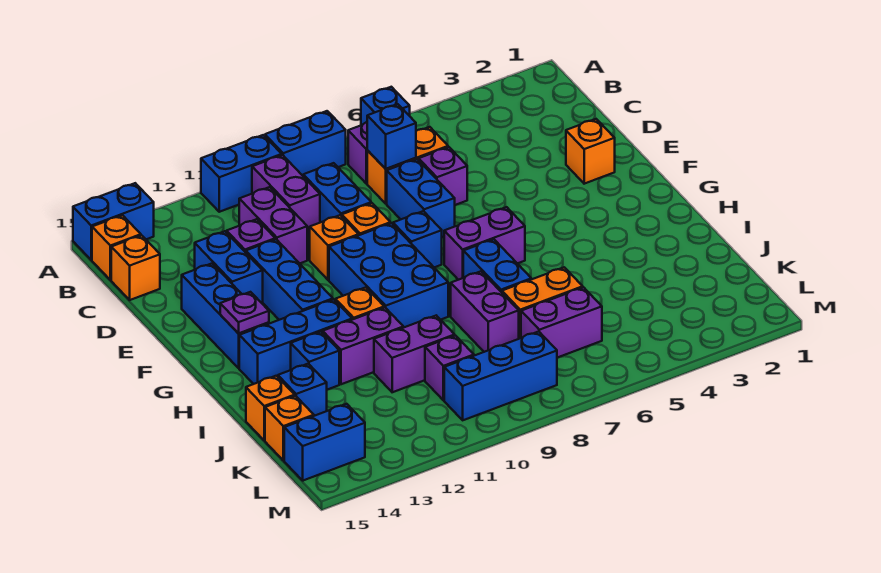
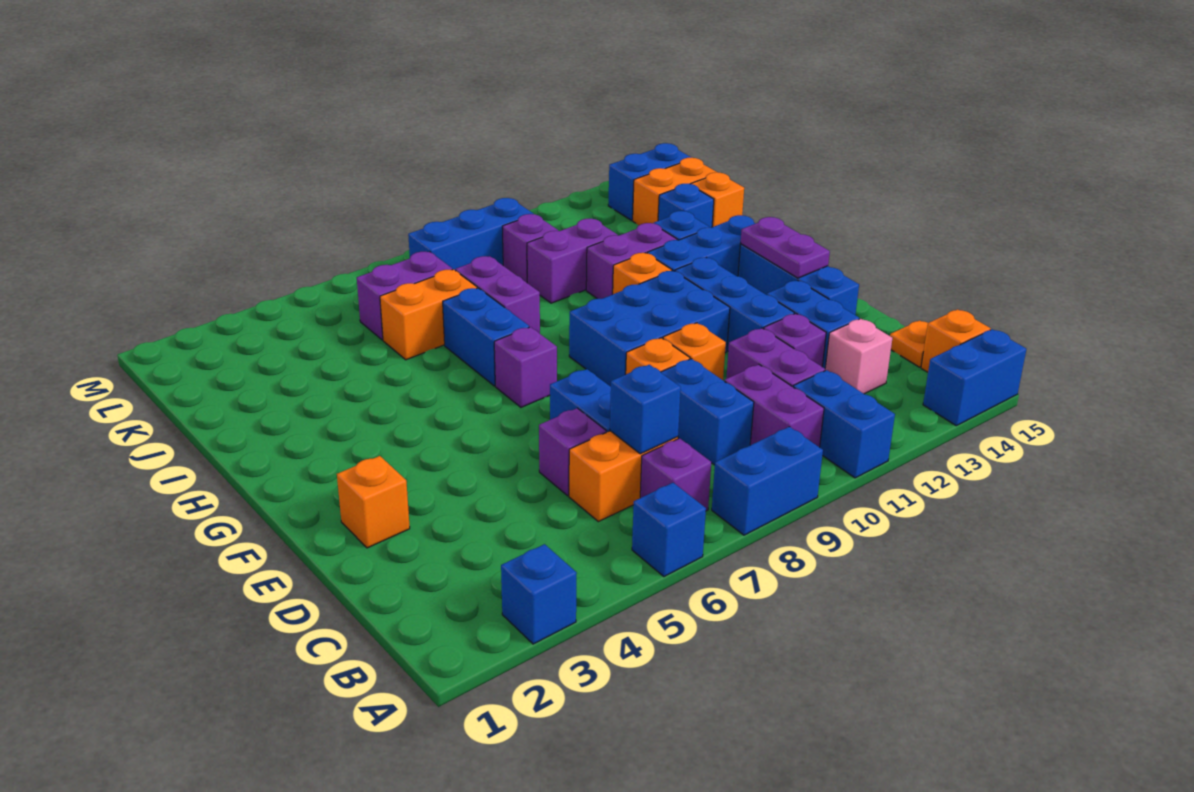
blue brick A10:A11 level 1 -> blue brick A11:B11 level 1
none -> pink brick C13 level 1
orange brick C15 level 1 -> orange plate C15 level 1
blue brick F8 level 1 -> blue brick A3 level 1
blue brick F9:H10 level 1 -> blue brick F9:G11 level 1
purple brick G6:G7 level 1 -> purple brick G7 level 1
purple plate G14 level 2 -> purple plate F14:G14 level 2
orange brick K15 level 1 -> orange brick K14:K15 level 1

